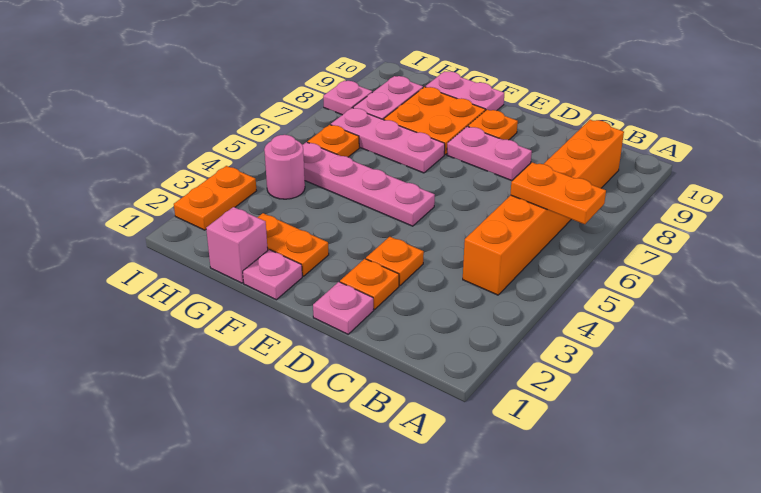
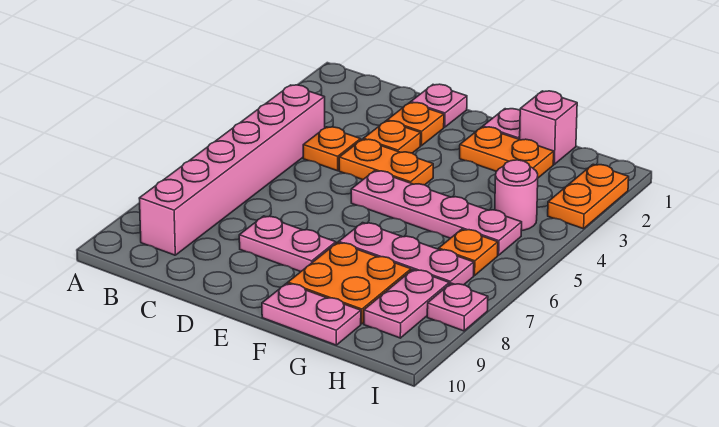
orange plate A6:B6 level 2 -> orange plate D4:E4 level 1
orange brick B4:B9 level 1 -> pink brick B4:B9 level 1
orange plate E9 level 1 -> orange plate C4 level 1

